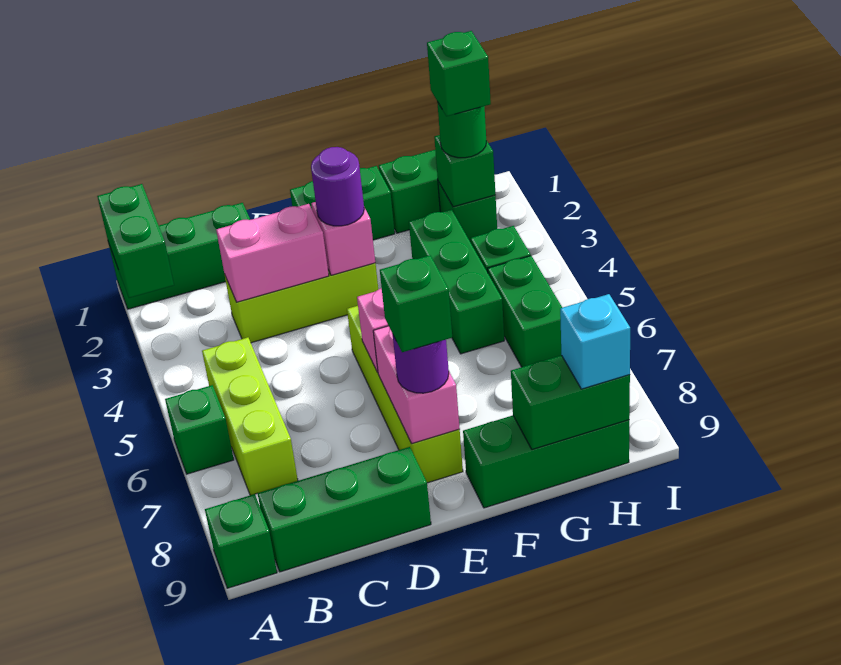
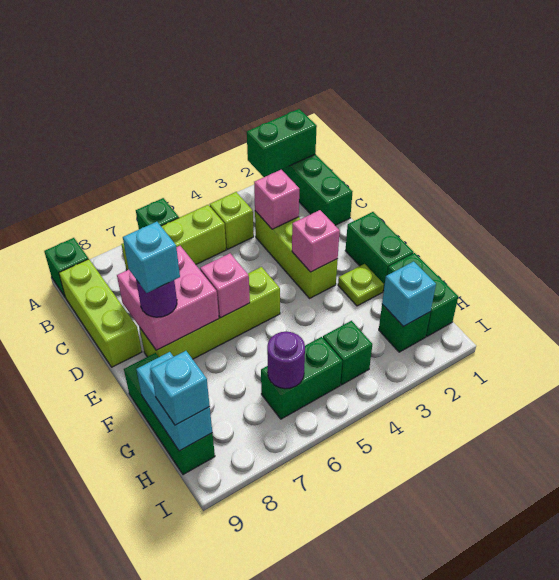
none -> lime brick B4 level 1
green brick B9:D9 level 1 -> lime brick B9:D9 level 1
pink brick C3:D3 level 2 -> pink brick C3 level 2
purple round brick E3 level 3 -> purple round brick H6 level 2
pink brick E7:E8 level 2 -> pink brick D7:E8 level 2
green brick E8 level 4 -> cyan brick E8 level 4
none -> lime plate F2 level 1
green brick G3:G5 level 1 -> none
green brick G9:H9 level 2 -> cyan brick G9:H9 level 2
green brick H2 level 2 -> cyan brick H2 level 2
green round brick H2 level 3 -> none
green brick H2 level 4 -> none

